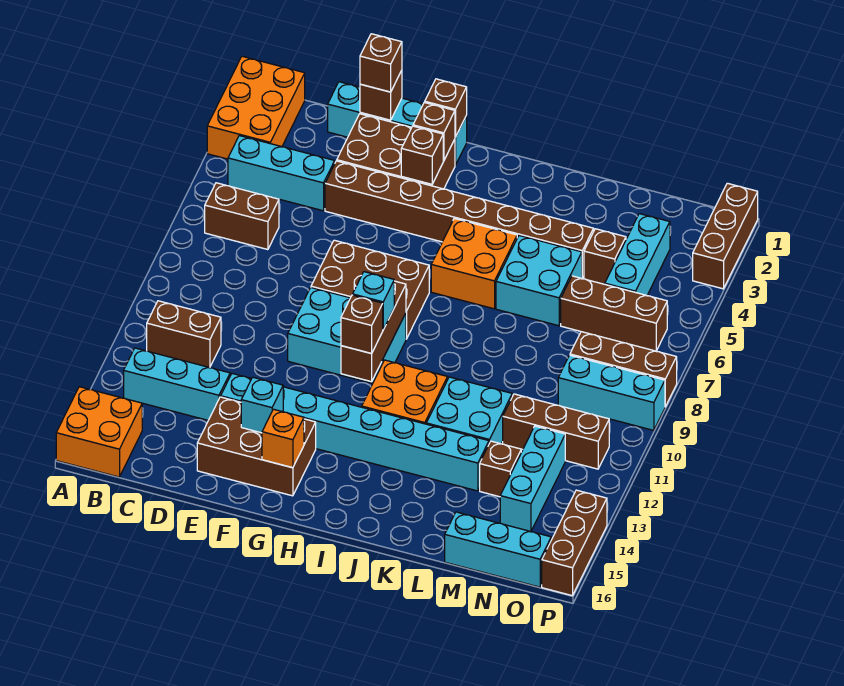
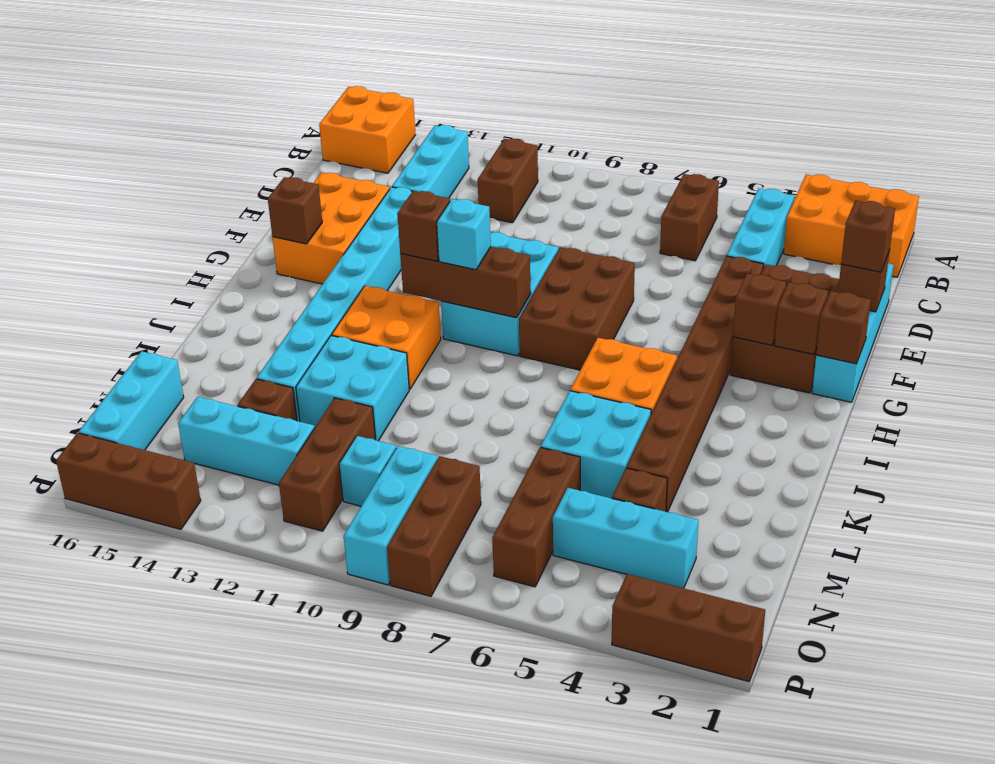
brown brick E14:G15 level 1 -> orange brick E14:G15 level 1
cyan brick F14 level 2 -> cyan brick N10 level 1
orange brick G15 level 2 -> brown brick G15 level 2

